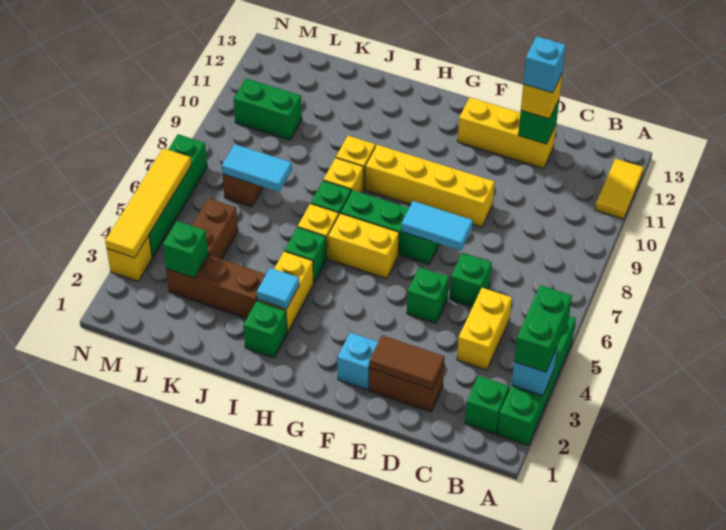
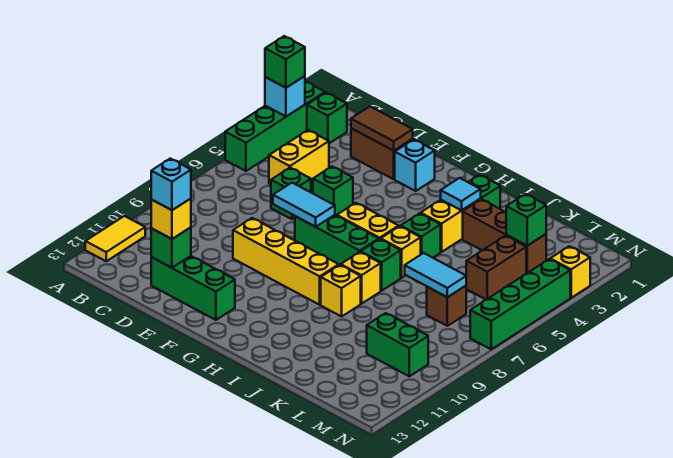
green brick A3:A4 level 3 -> green brick A3 level 3
yellow brick D12:F12 level 1 -> green brick D12:F12 level 1
yellow tile N3:N6 level 2 -> none

